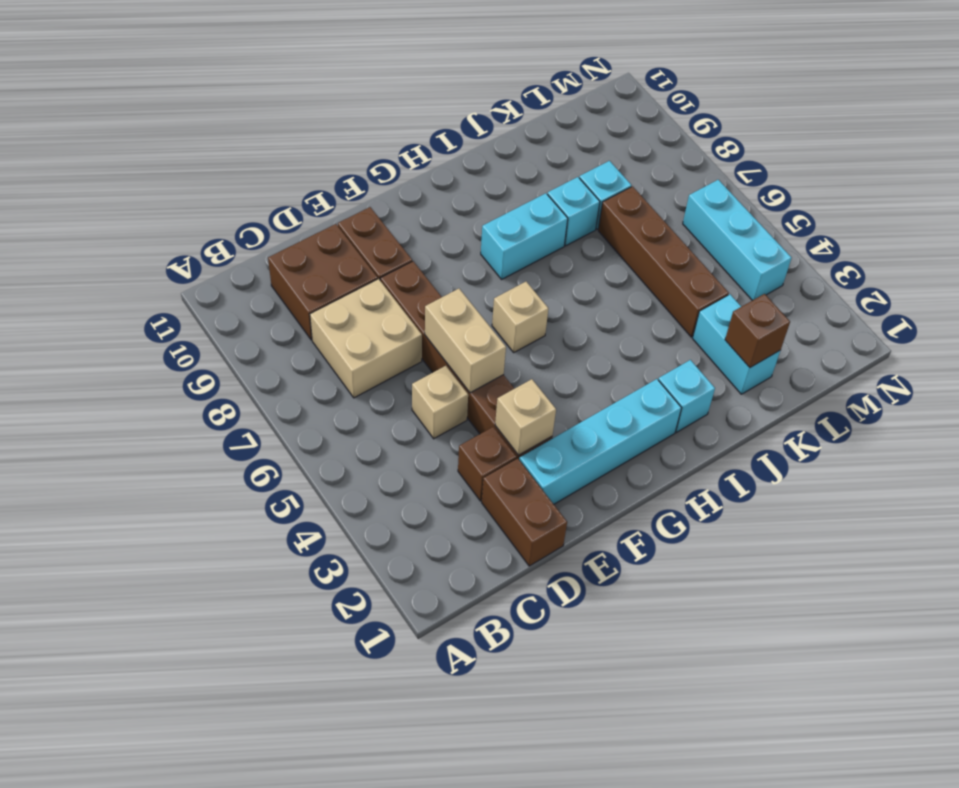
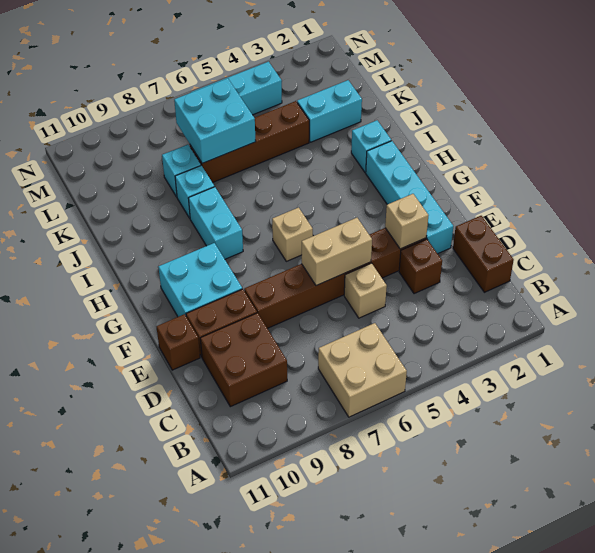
tan brick C7:D8 level 1 -> tan brick A6:B7 level 1
brown brick D1:D2 level 1 -> brown brick C1:D1 level 1
none -> cyan brick F9:G10 level 1
brown brick K2 level 2 -> brown brick E11 level 1
none -> cyan brick K6:L7 level 2

